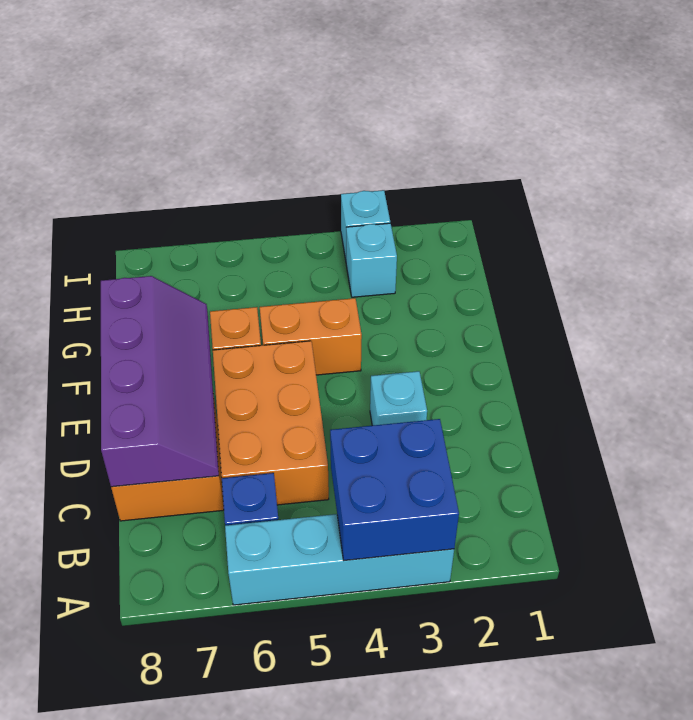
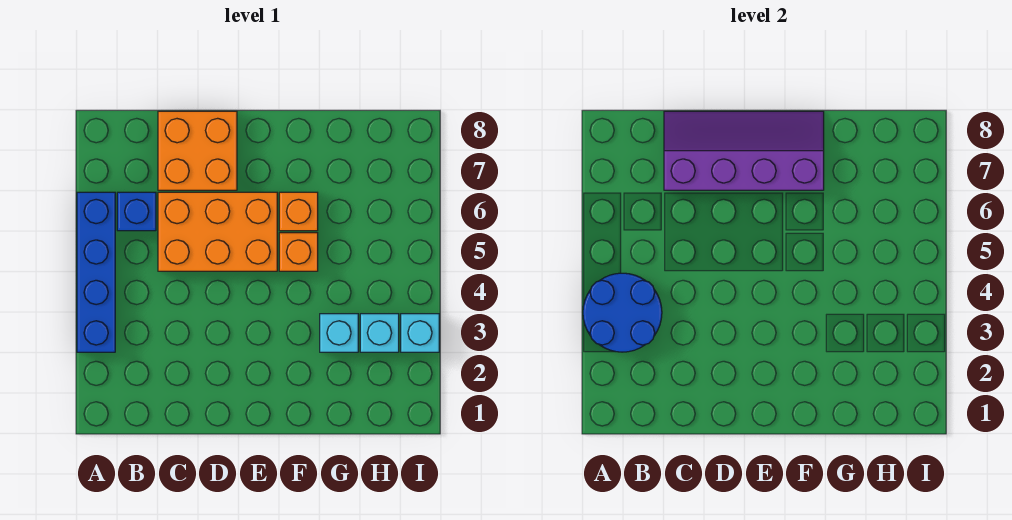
cyan brick A3:A6 level 1 -> blue brick A3:A6 level 1
blue brick A3:B4 level 2 -> blue round brick A3:B4 level 2
purple slope C7:F8 level 2 top 8 -> purple slope C7:F8 level 2 top 7
cyan brick D3 level 1 -> cyan brick G3 level 1
orange brick F4:F5 level 1 -> orange brick F5 level 1

